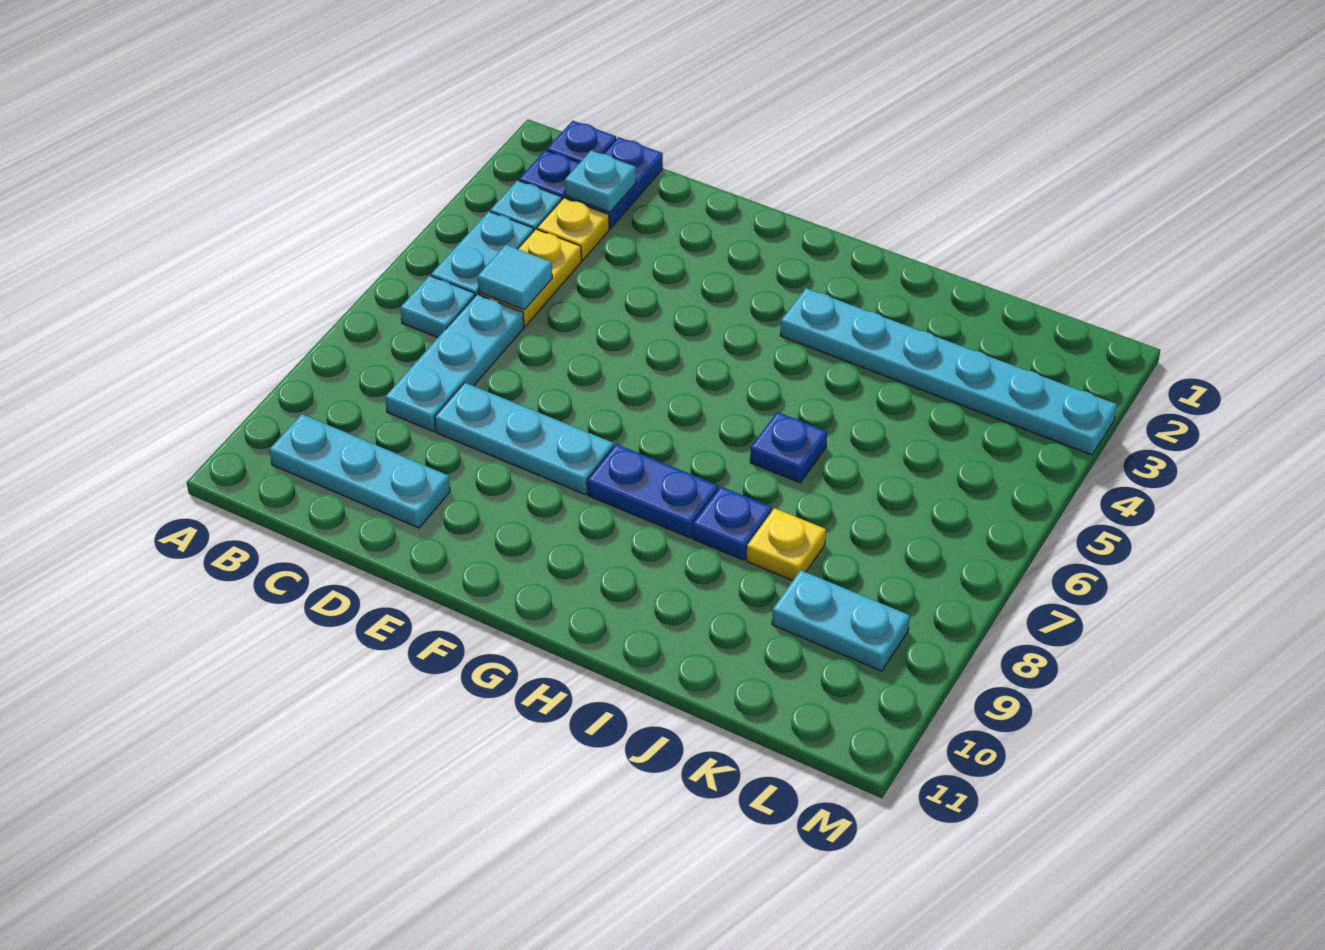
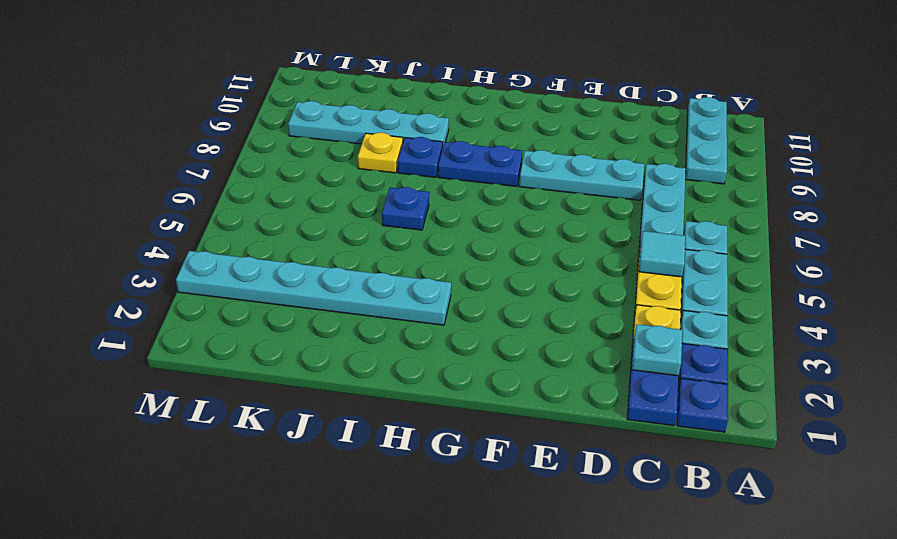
cyan plate B10:D10 level 1 -> cyan plate B9:B11 level 1
cyan plate K9:L9 level 1 -> cyan plate I9:L9 level 1

